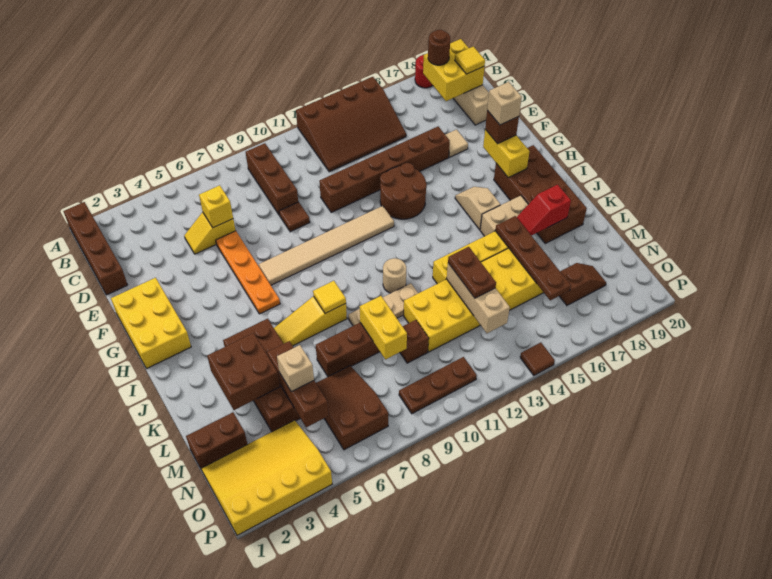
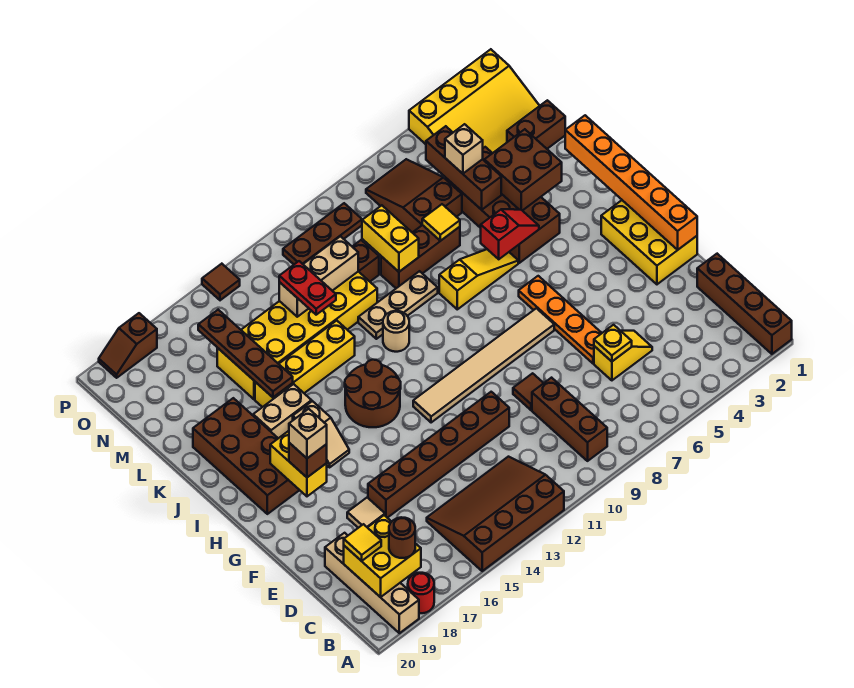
yellow brick D6 level 2 -> yellow plate D6 level 2
none -> orange brick F1:K1 level 2
brown round brick F13:G14 level 1 -> brown round brick H13:I14 level 1
yellow tile J8 level 2 -> yellow tile L7 level 2
red slope K17:K18 level 2 top 18 -> red slope J5:J6 level 2 top 6
tan brick L13:N13 level 2 -> tan brick M11:M13 level 2
brown plate L13:M13 level 3 -> red plate L13:M13 level 3
brown slope M6:O7 level 1 top O -> brown slope M6:O7 level 1 top M
brown slope N17:N18 level 1 top 17 -> brown slope P18:P19 level 1 top 18

